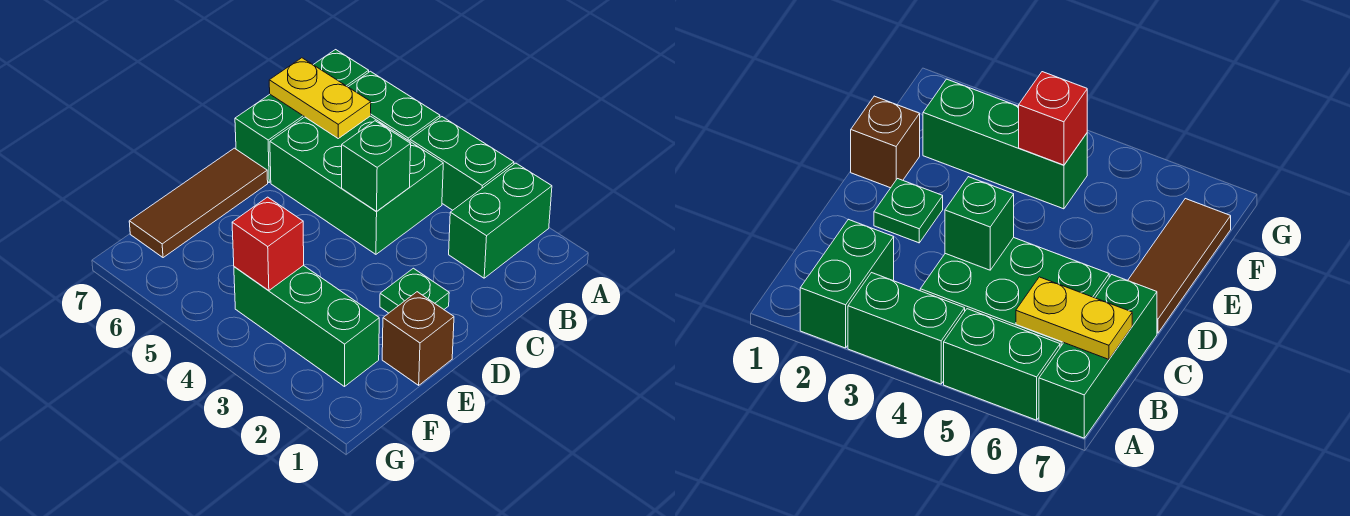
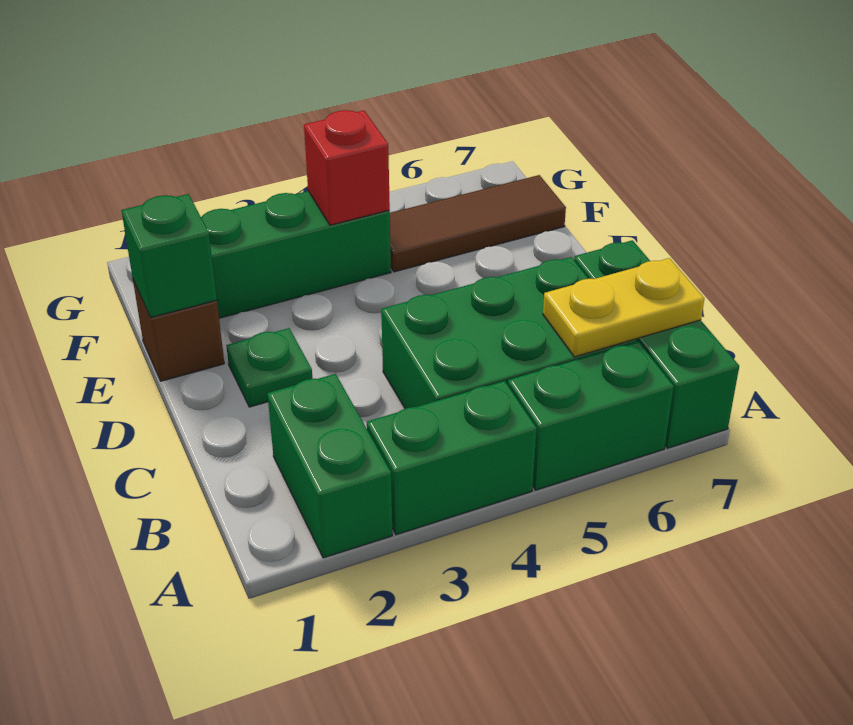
green brick C4 level 2 -> green brick E1 level 2
brown tile D7:F7 level 1 -> brown tile F5:F7 level 1

